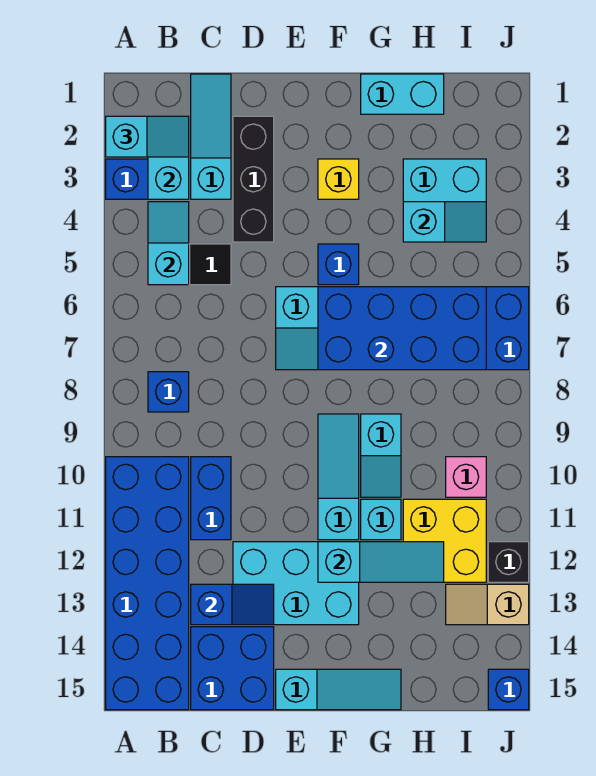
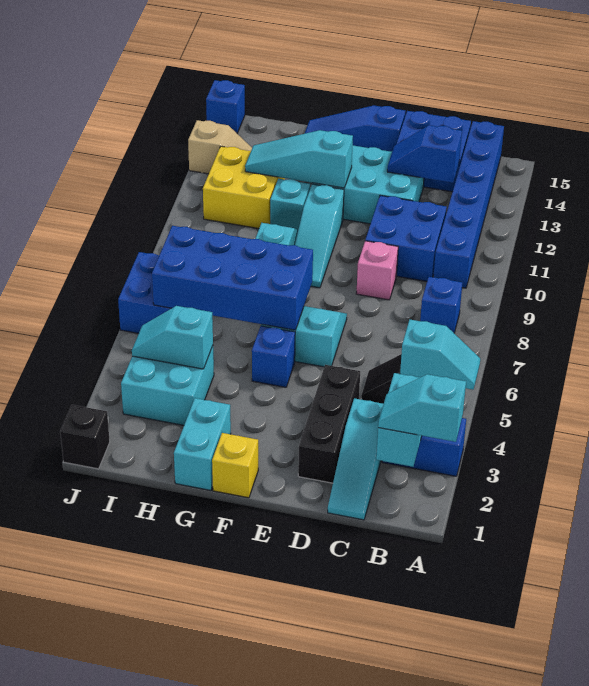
blue brick A10:B15 level 1 -> blue brick B10:B15 level 1
cyan slope B4:B5 level 2 top 5 -> cyan slope A5:B5 level 2 top B
blue brick C10:C11 level 1 -> blue brick C10:D11 level 1
cyan slope E15:G15 level 1 top E -> blue slope E15:G15 level 1 top E
yellow brick F3 level 1 -> yellow brick F1 level 1
cyan brick G1:H1 level 1 -> cyan brick G1:G2 level 1
pink brick I10 level 1 -> pink brick D9 level 1
black brick J12 level 1 -> black brick J1 level 1

